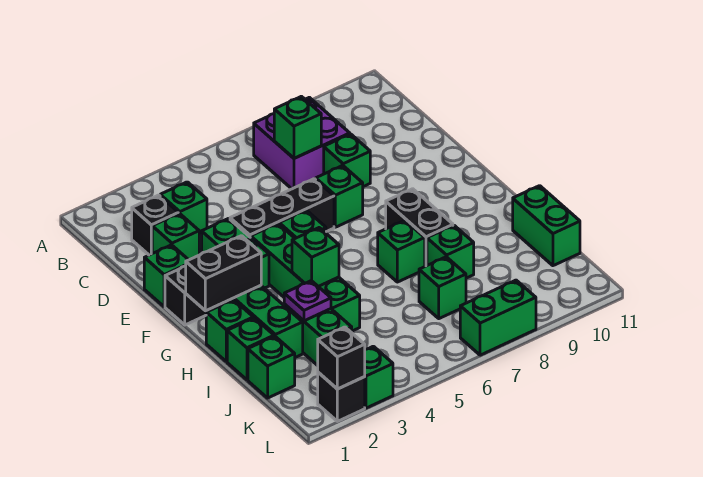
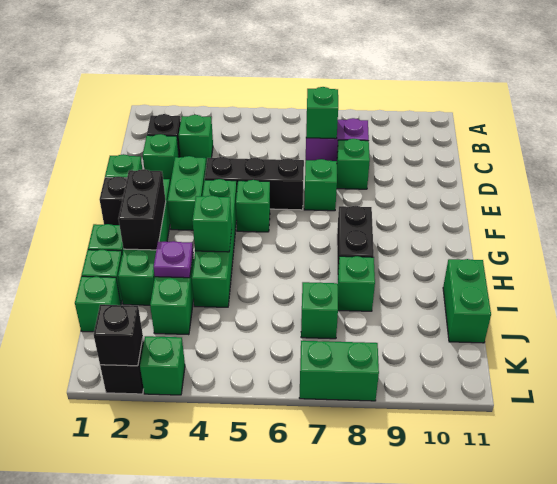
purple brick B7:C8 level 1 -> purple brick C7:C8 level 1
black brick G1:G2 level 2 -> black brick G2:H2 level 2
green brick H7 level 1 -> none

